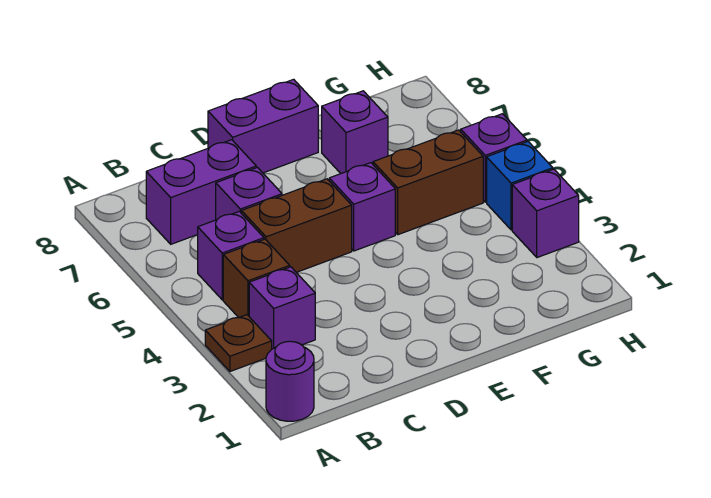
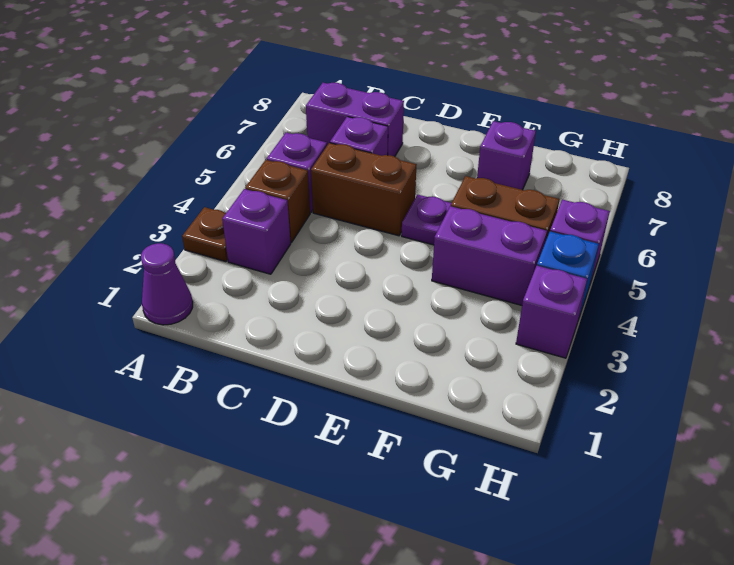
purple round brick A1 level 1 -> purple cone A1 level 1
purple brick D8:E8 level 1 -> purple brick F4:G4 level 1
purple brick E5 level 1 -> purple plate E5 level 1

